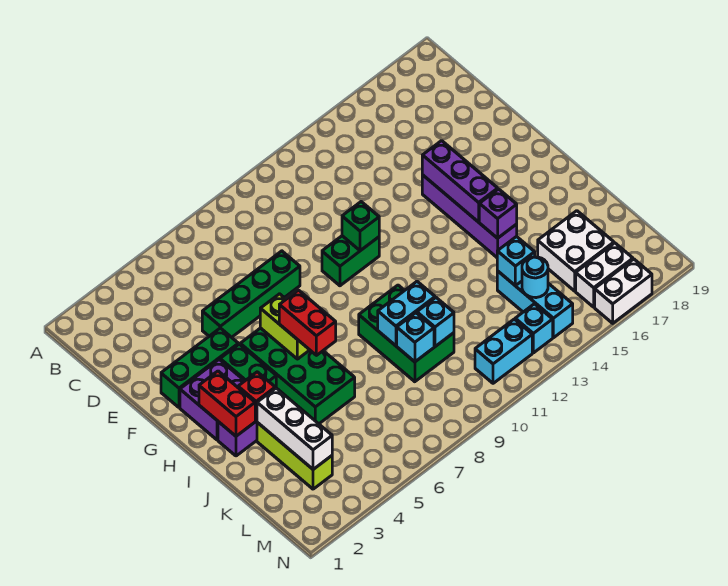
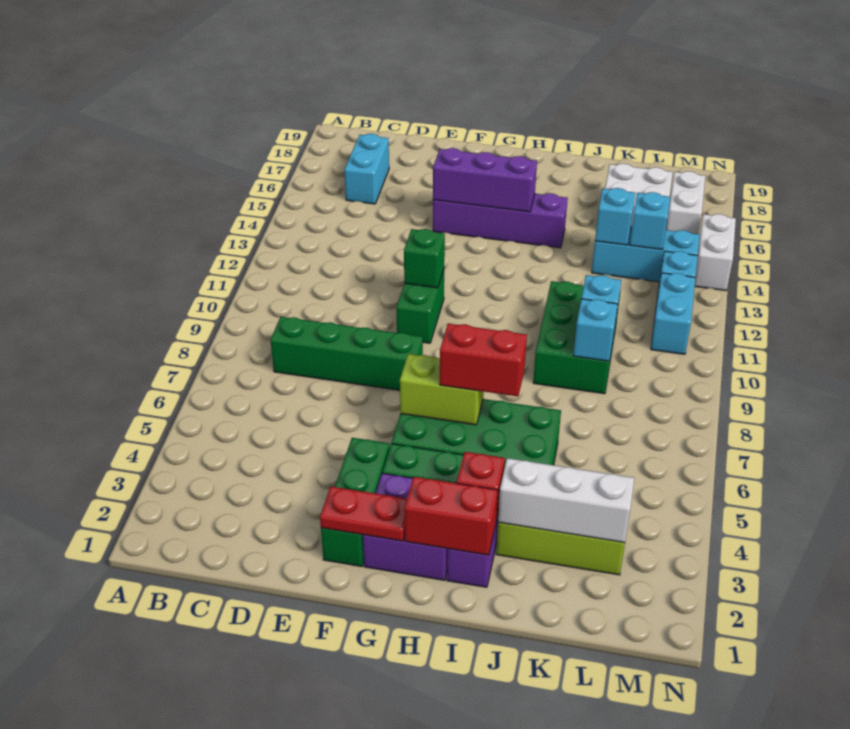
green brick E5:E8 level 1 -> green brick C8:F8 level 1
none -> red plate F2:G2 level 2
green brick I9:K10 level 1 -> green brick J9:K11 level 1
purple brick I15 level 2 -> none
cyan brick J9:J10 level 2 -> cyan brick C16:C17 level 1
cyan round brick L14 level 2 -> cyan brick L14 level 2
white brick N16:N17 level 1 -> white brick N14:N15 level 1

